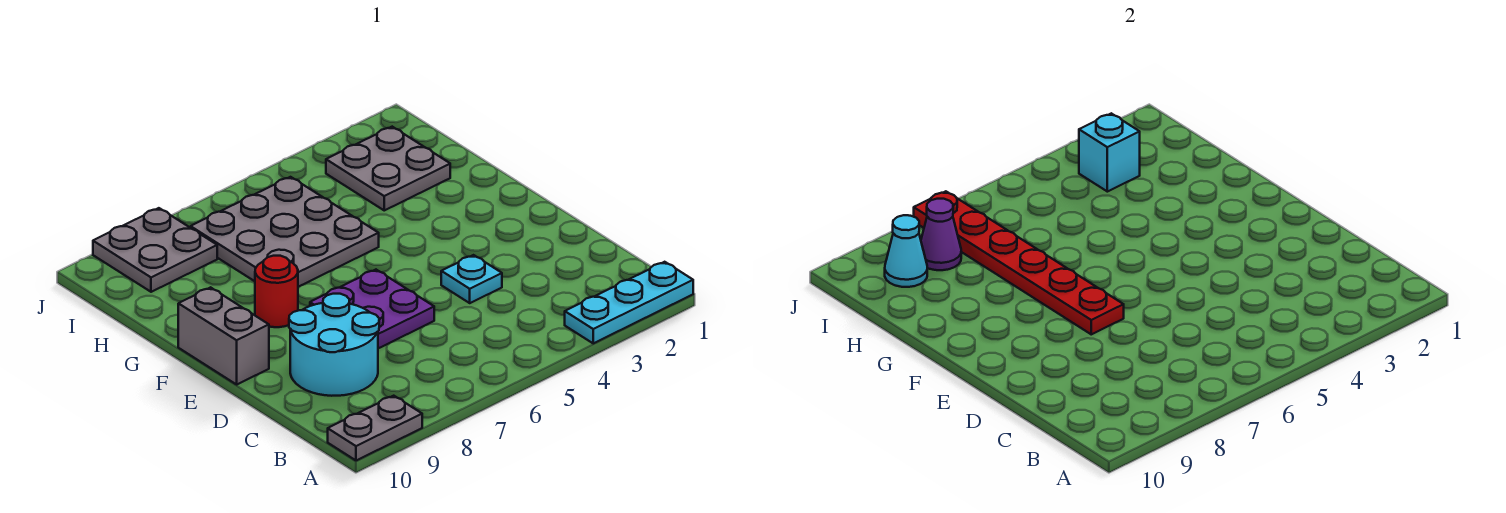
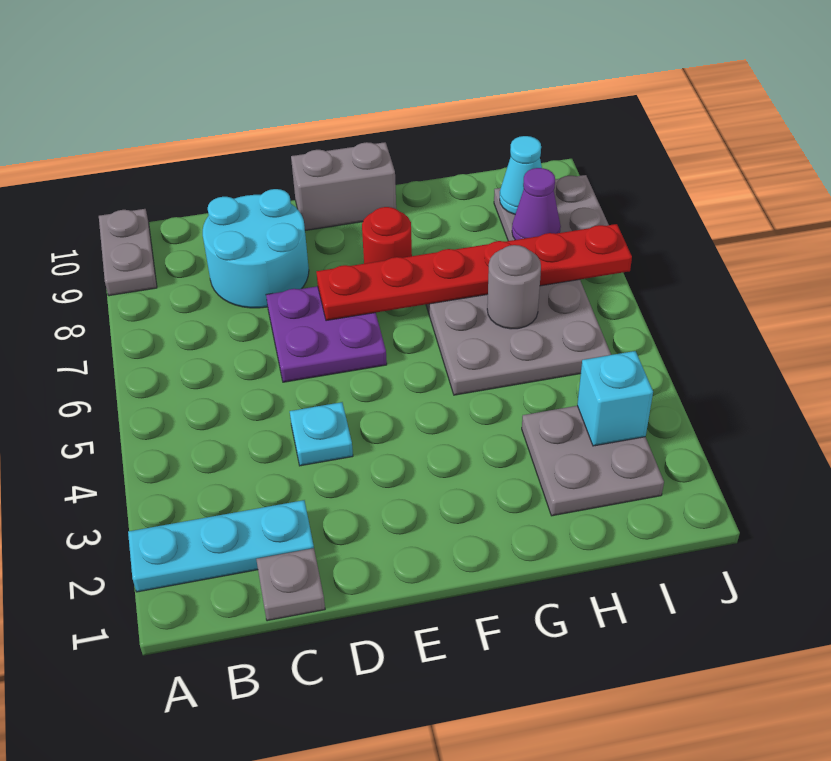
cyan plate A1:A3 level 1 -> cyan plate A2:C2 level 1
none -> grey plate C1 level 1
none -> grey round brick H6 level 2

